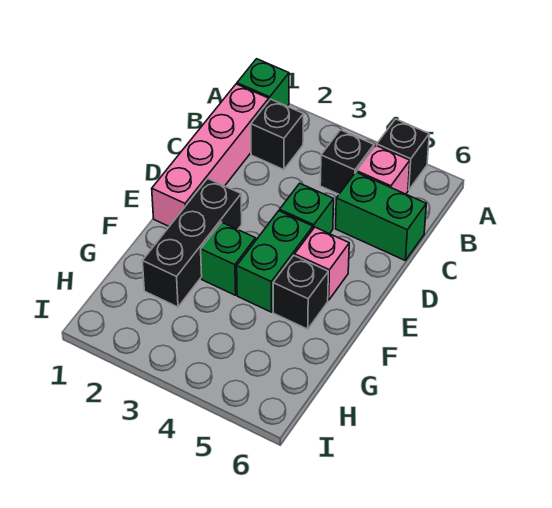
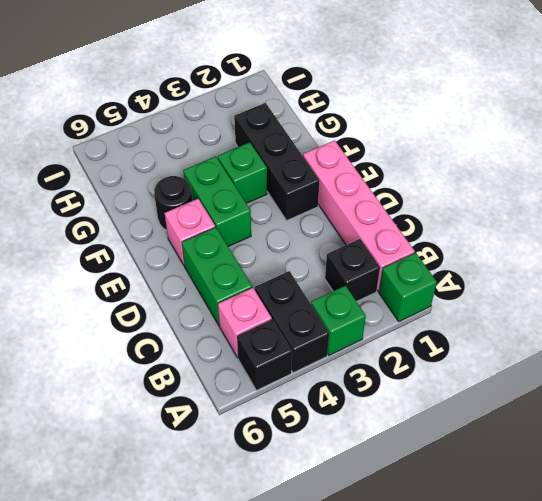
black brick B4 level 1 -> black brick A4:B4 level 1
green brick C5:C6 level 1 -> green brick C5:D5 level 1
green brick D4 level 1 -> green brick A3 level 1
black brick F5 level 1 -> black round brick F5 level 1

